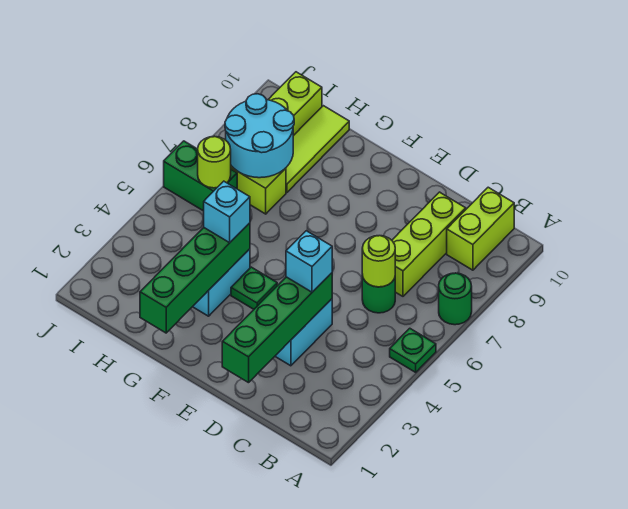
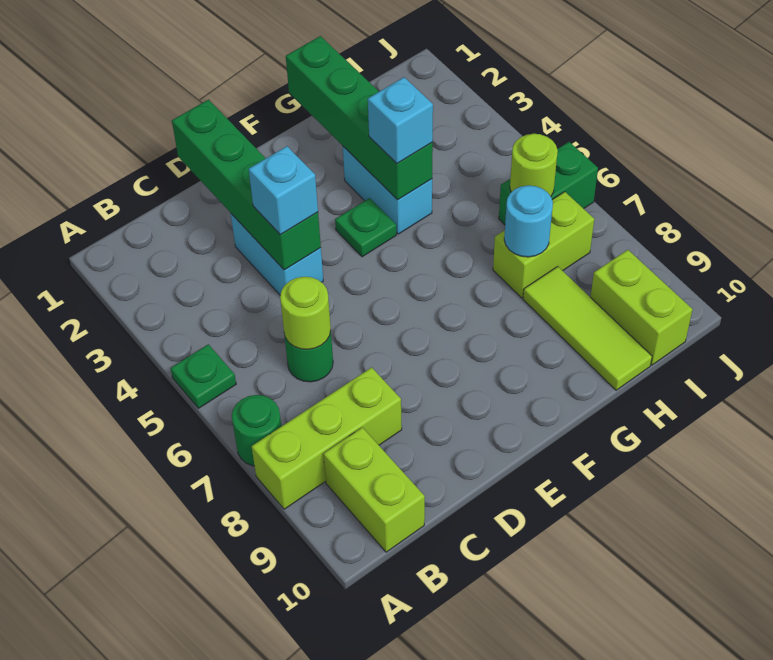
lime brick C7:C9 level 1 -> lime brick A8:C8 level 1
cyan round brick H7:I8 level 2 -> cyan round brick H7 level 2

